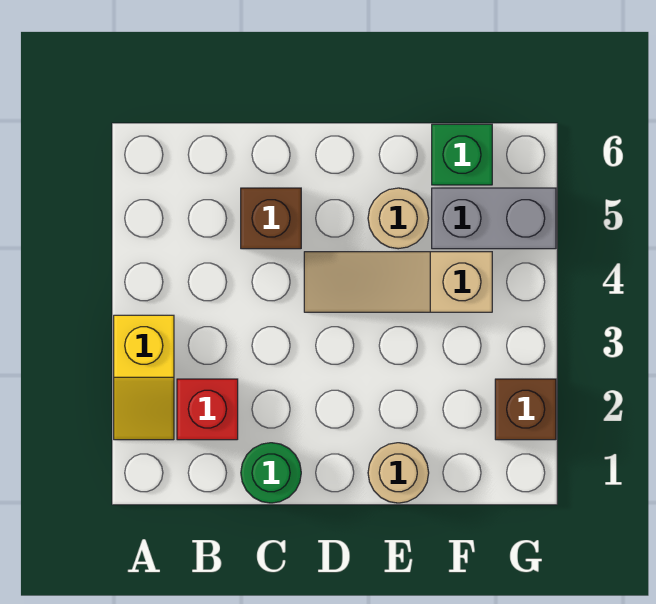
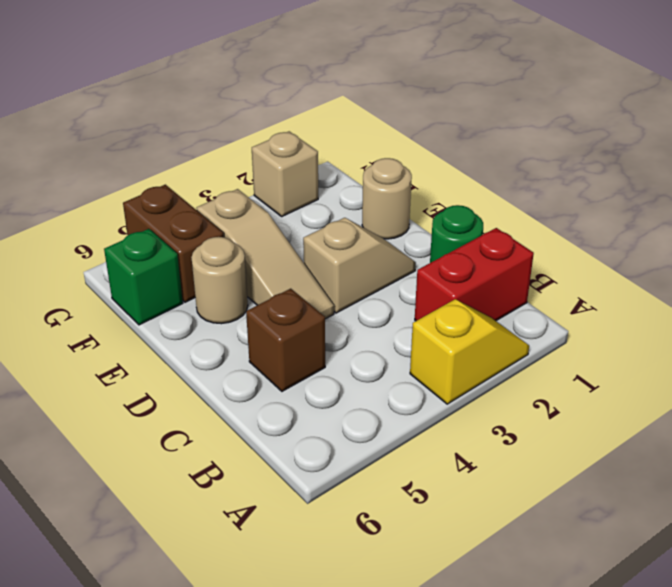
red brick B2 level 1 -> red brick B1:B2 level 1
none -> tan slope D2:D3 level 1 top 3
grey brick F5:G5 level 1 -> brown brick F5:G5 level 1
brown brick G2 level 1 -> tan brick G2 level 1

